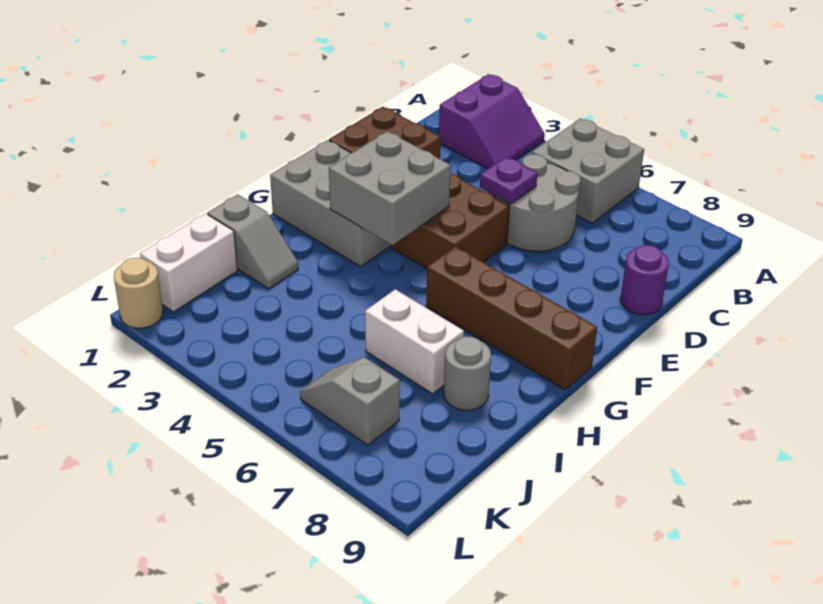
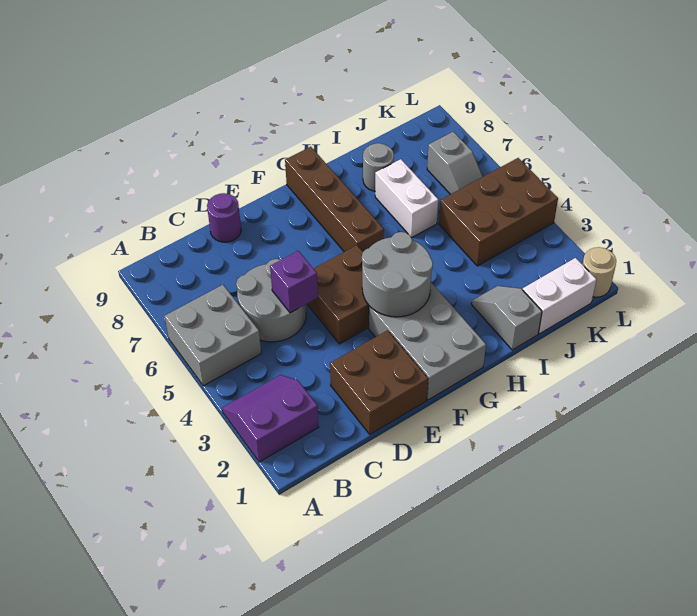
purple plate D5 level 2 -> purple brick D5 level 2
grey brick F3:G4 level 2 -> grey round brick F3:G4 level 2
none -> brown brick J4:L5 level 1

